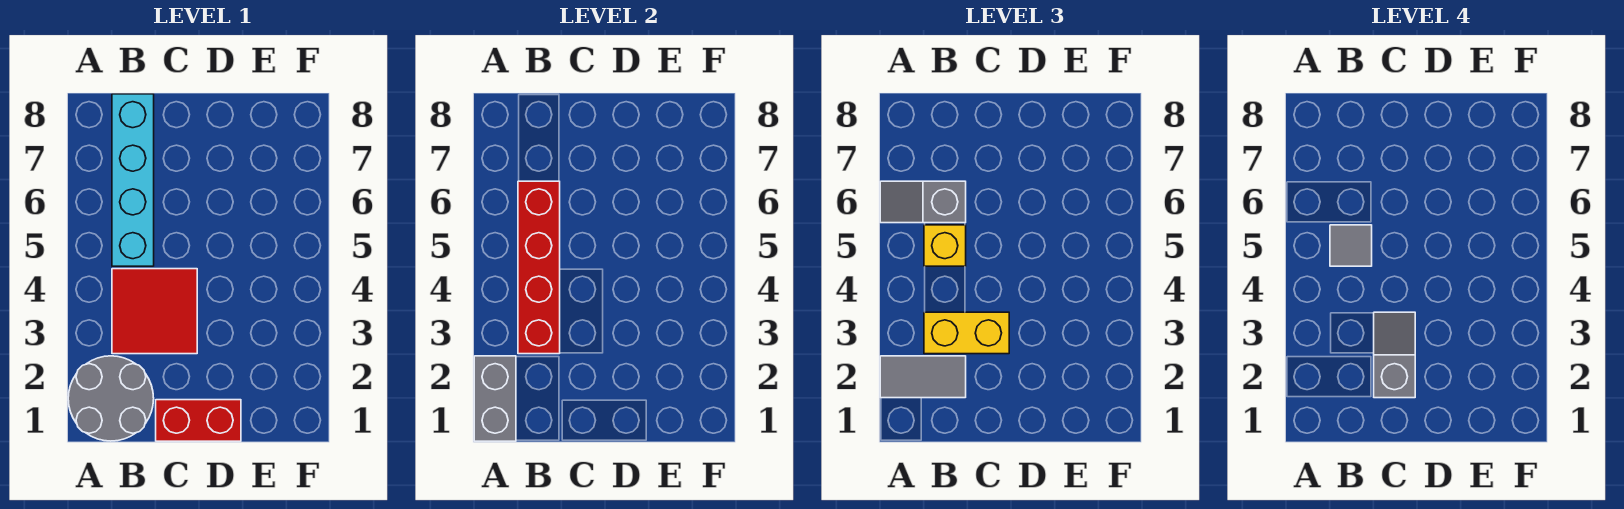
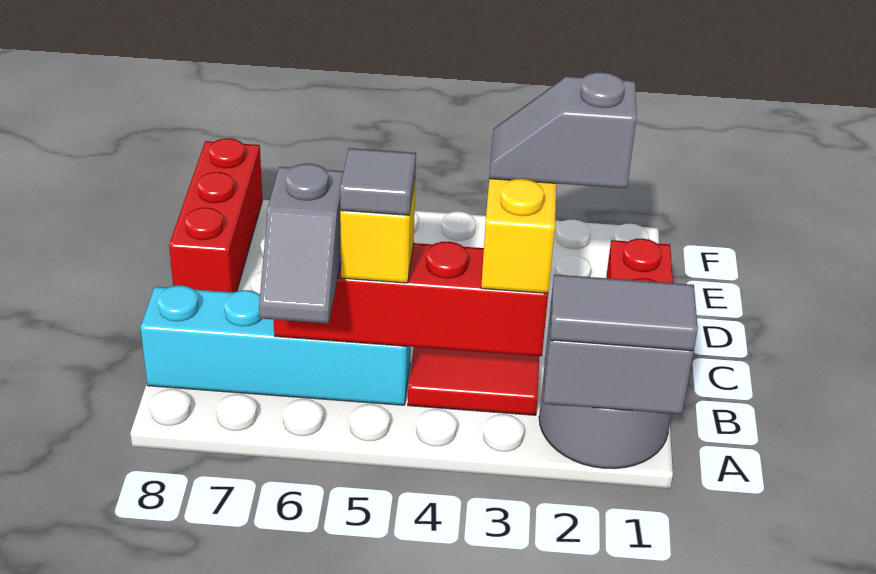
grey tile A2:B2 level 3 -> grey tile A1:A2 level 3
none -> red brick D8:F8 level 1

